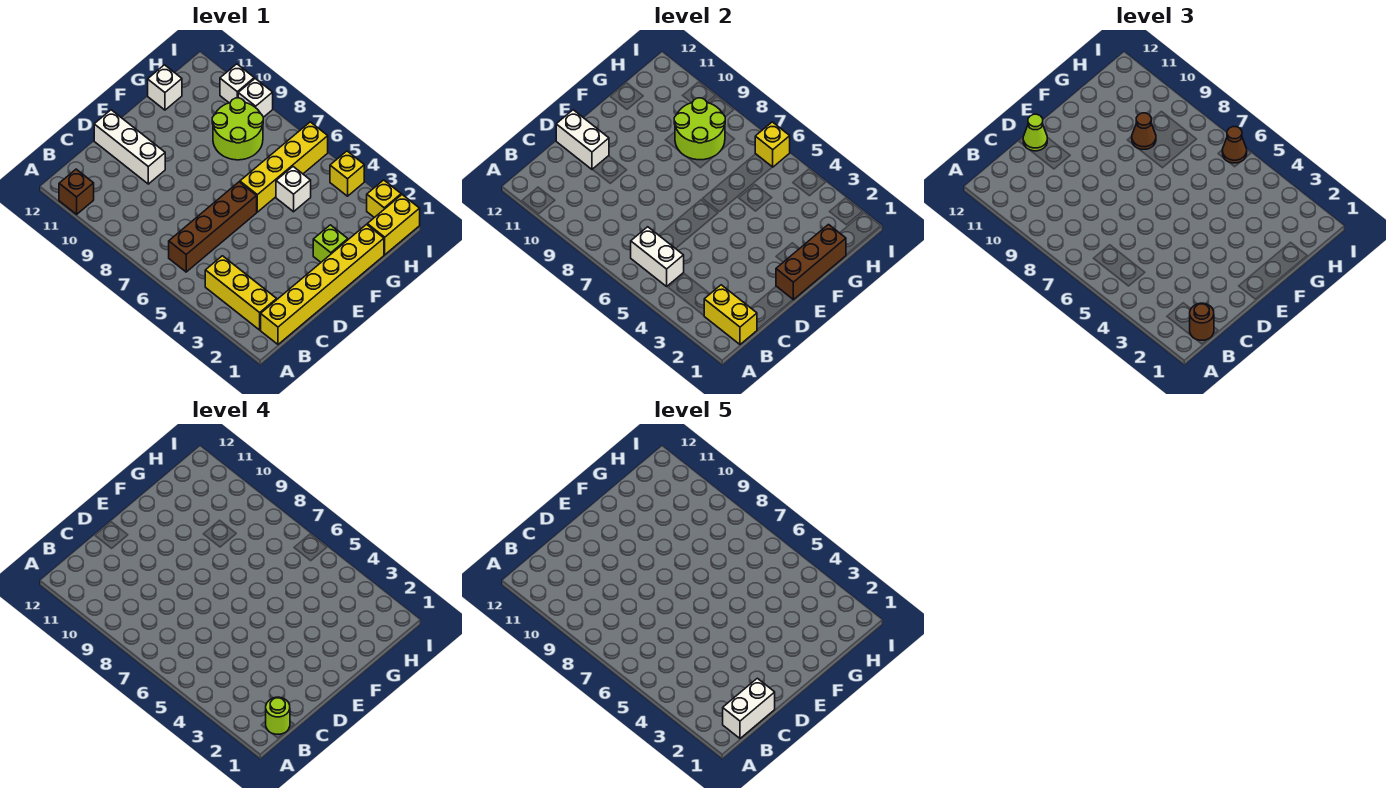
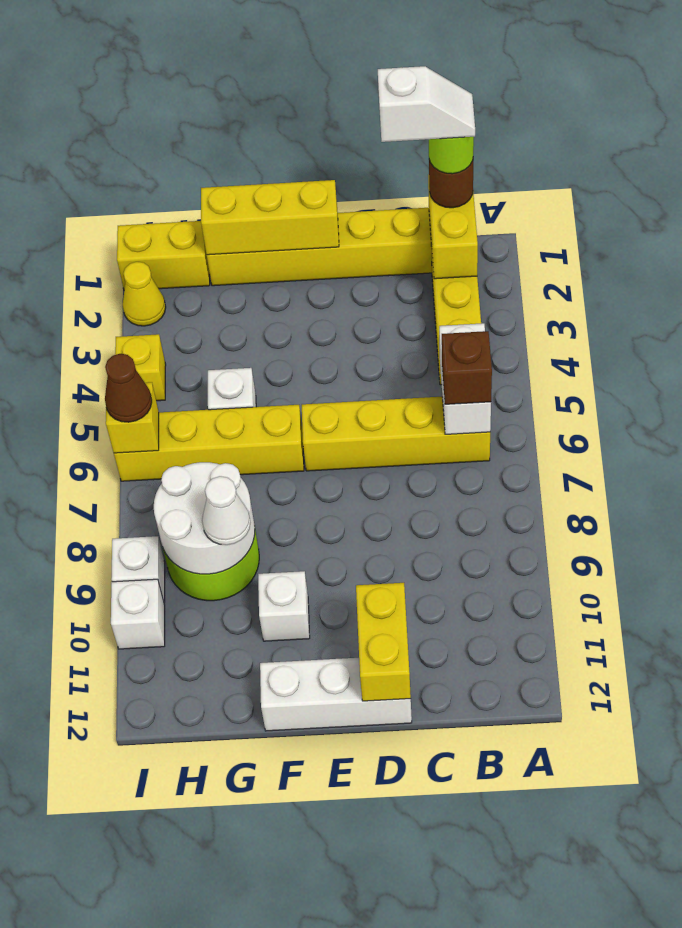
brown brick A11 level 1 -> brown brick B6 level 3
white brick B1:C1 level 5 -> white slope B1:C1 level 5 top C
brown brick B6:E6 level 1 -> yellow brick B6:E6 level 1
white brick D10:D12 level 1 -> white brick D12:F12 level 1
white brick D11:D12 level 2 -> yellow brick D11:D12 level 2
lime cone D12 level 3 -> none
brown brick E1:G1 level 2 -> yellow brick E1:G1 level 2
lime brick F2 level 1 -> none
lime round brick G8:H9 level 2 -> white round brick G8:H9 level 2
brown cone G9 level 3 -> white cone G9 level 3
white brick G12 level 1 -> white brick F10 level 1
yellow brick I2 level 1 -> yellow cone I2 level 1

